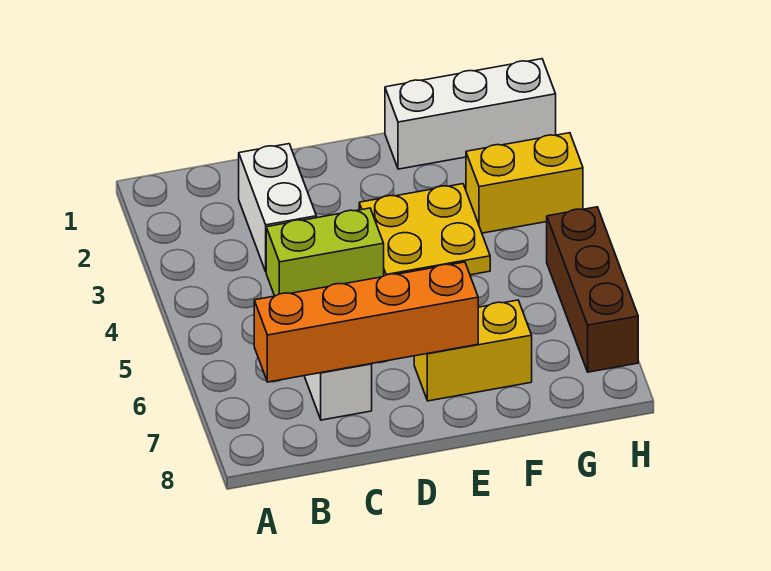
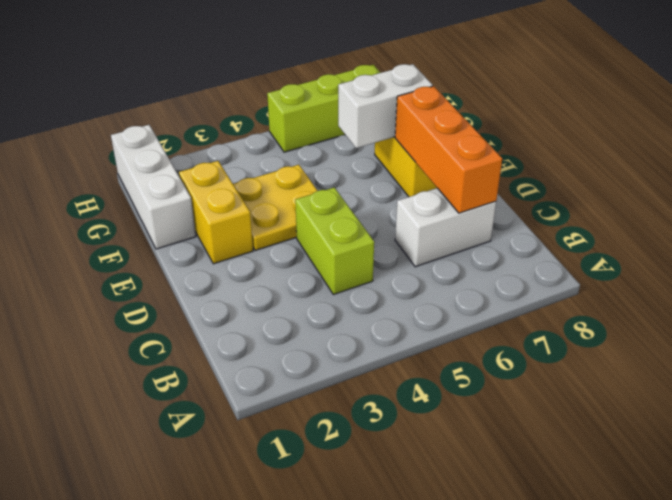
orange brick B7:E7 level 2 -> orange brick C7:E7 level 2
white brick C2:C3 level 1 -> white brick F6:F7 level 2
yellow brick G3:H3 level 1 -> yellow brick E2:F2 level 1
brown brick H5:H7 level 1 -> lime brick H5:H7 level 1

